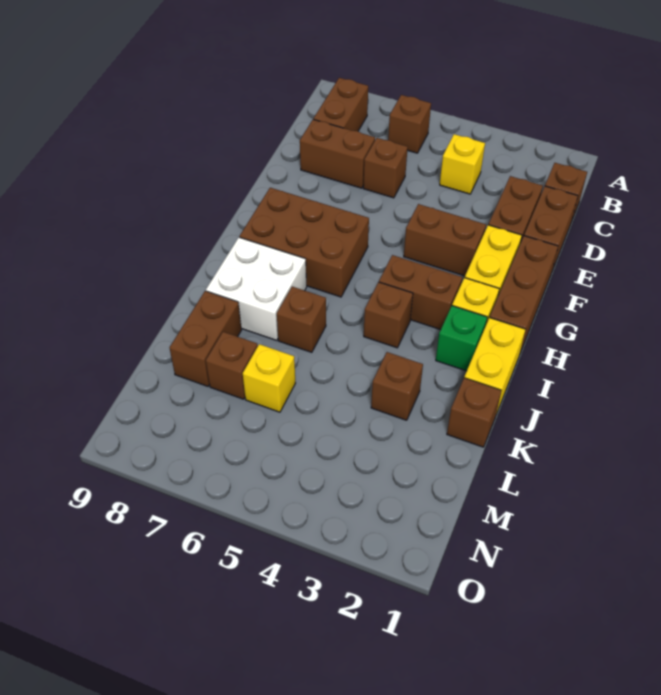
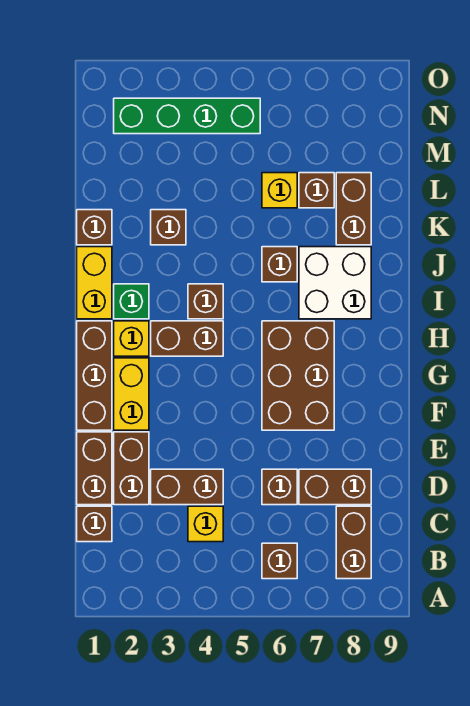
brown brick F3:F4 level 1 -> brown brick D3:D4 level 1
brown brick G6:H8 level 1 -> brown brick F6:H7 level 1
none -> green brick N2:N5 level 1

